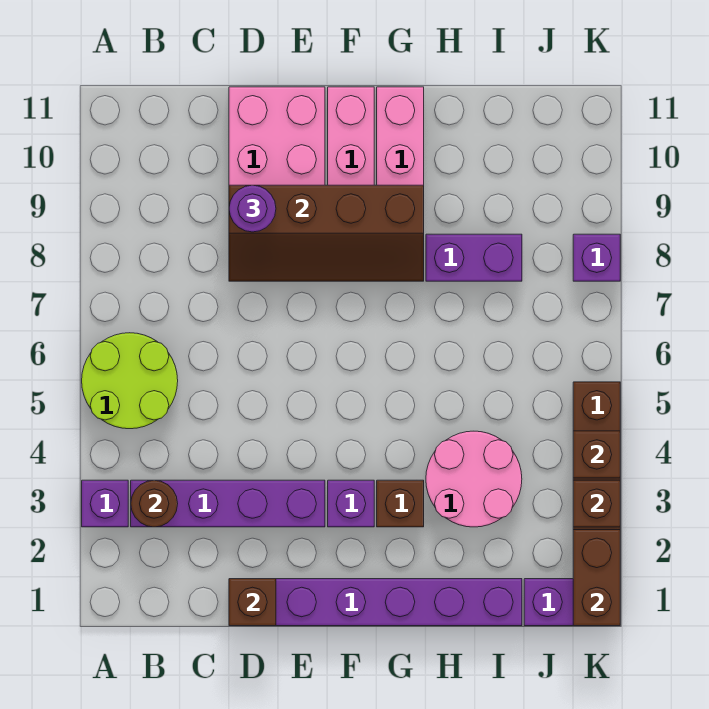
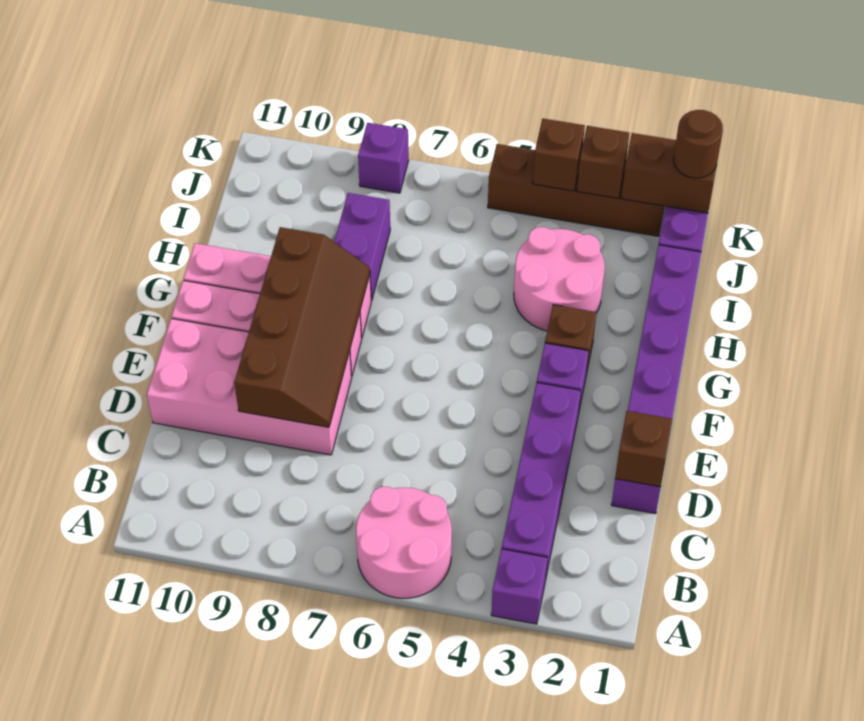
lime round brick A5:B6 level 1 -> pink round brick A5:B6 level 1
brown round brick B3 level 2 -> brown round brick K1 level 3
purple round brick D9 level 3 -> none

